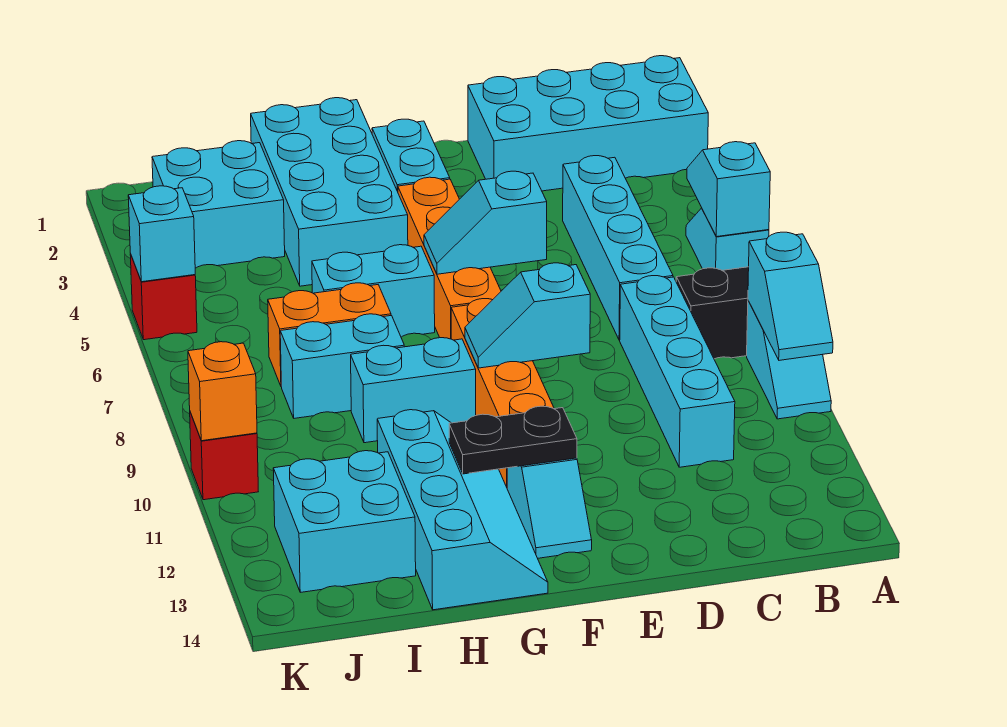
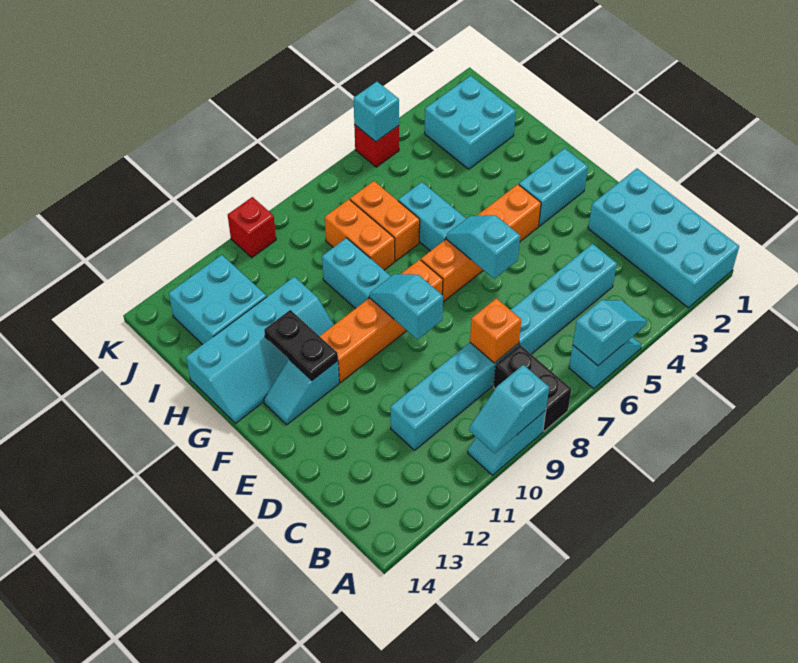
cyan brick G1:H4 level 1 -> none
cyan brick H8:I8 level 1 -> orange brick H8:I8 level 1
orange brick K10 level 2 -> orange brick C8 level 2

